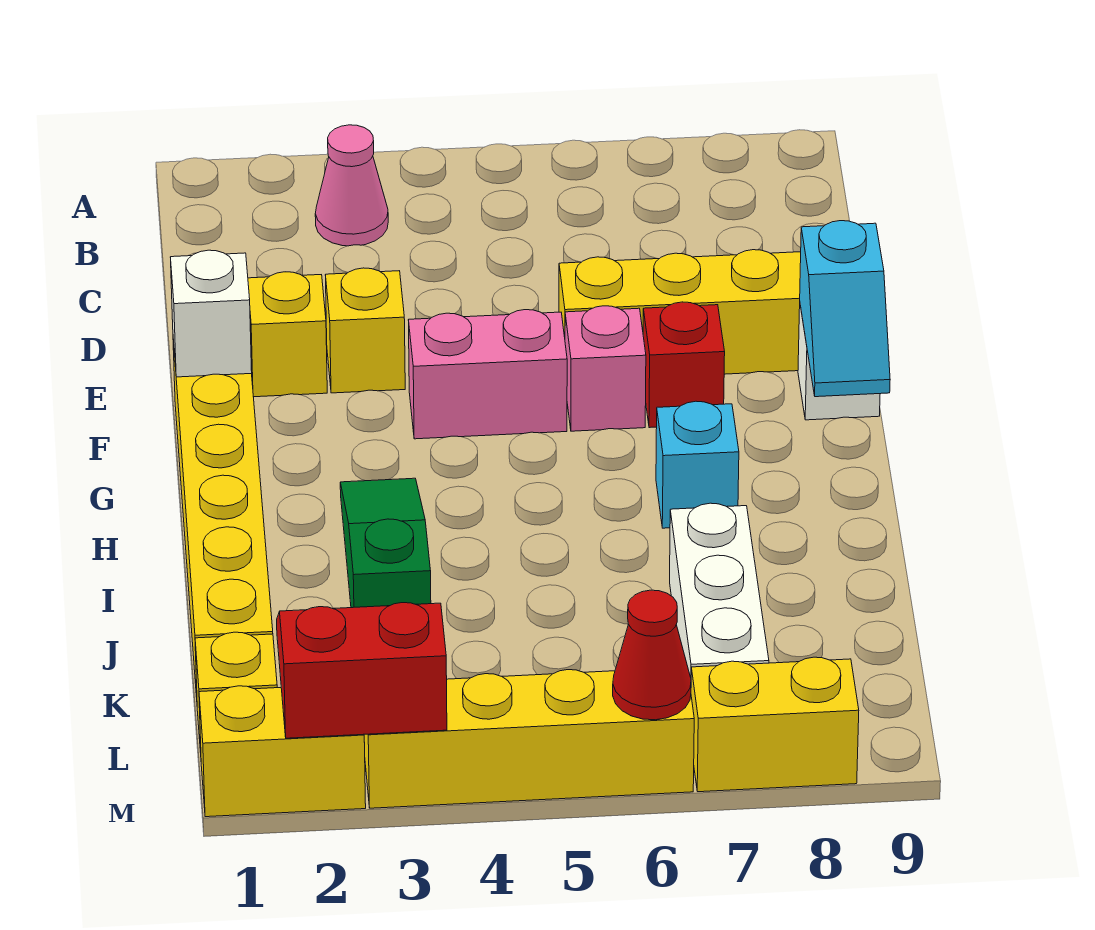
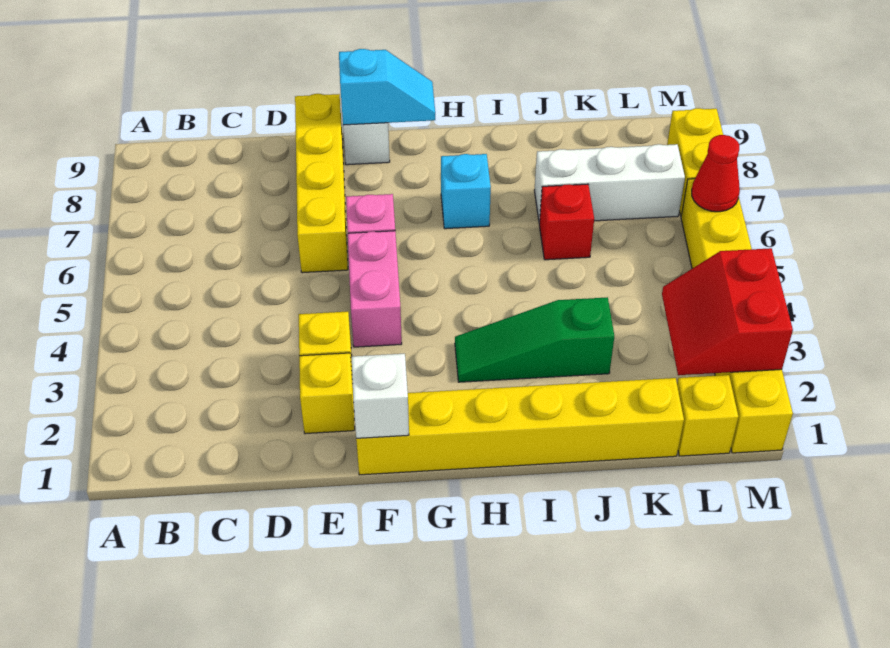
pink cone B3 level 1 -> none
red brick F7 level 1 -> red brick J6 level 1

